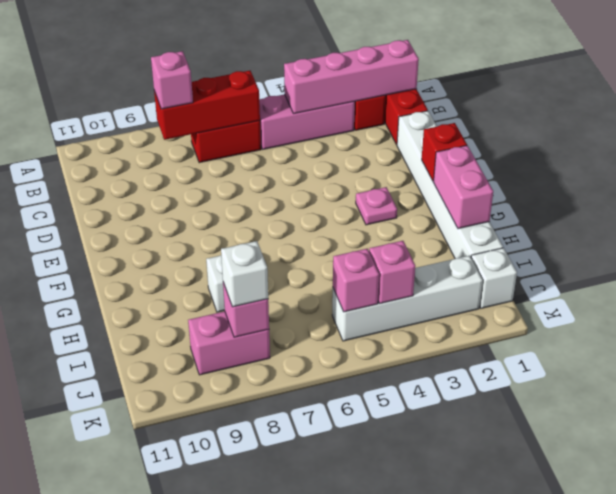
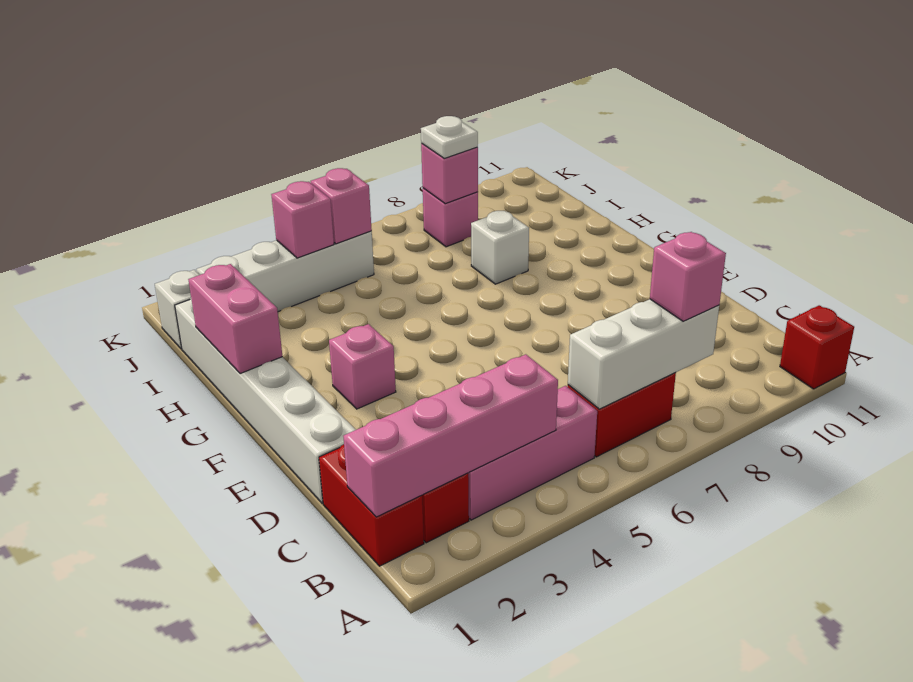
red brick B6:B8 level 2 -> white brick B6:B8 level 2
red brick F1 level 2 -> red brick A11 level 1
pink plate F3 level 1 -> pink brick F3 level 1
pink brick J8:J9 level 1 -> pink brick J8 level 1
white brick J8 level 3 -> white plate J8 level 3

